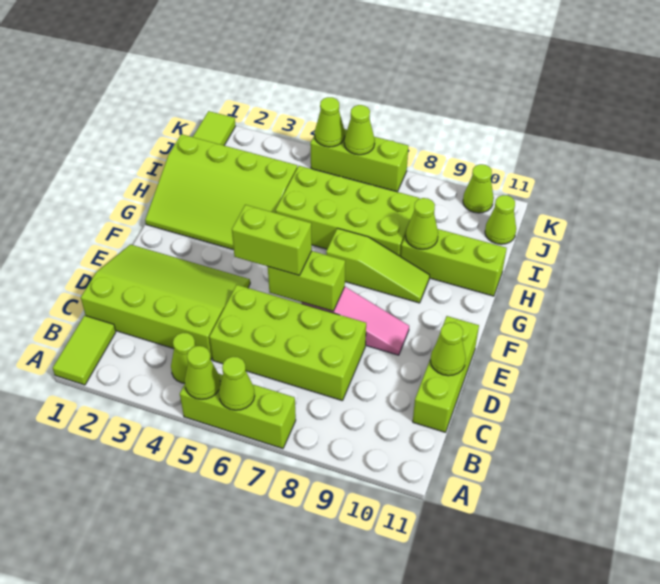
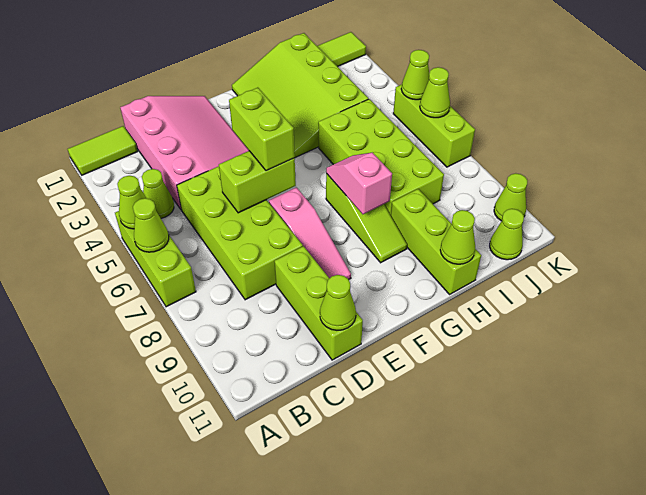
lime slope C1:E4 level 1 top C -> pink slope C1:E4 level 1 top C
lime brick C11:E11 level 1 -> lime brick D9:D11 level 1
lime brick E6:E7 level 2 -> lime brick D6:E6 level 2
none -> pink slope G7:G8 level 2 top 8
lime cone H9 level 2 -> lime cone H11 level 2

